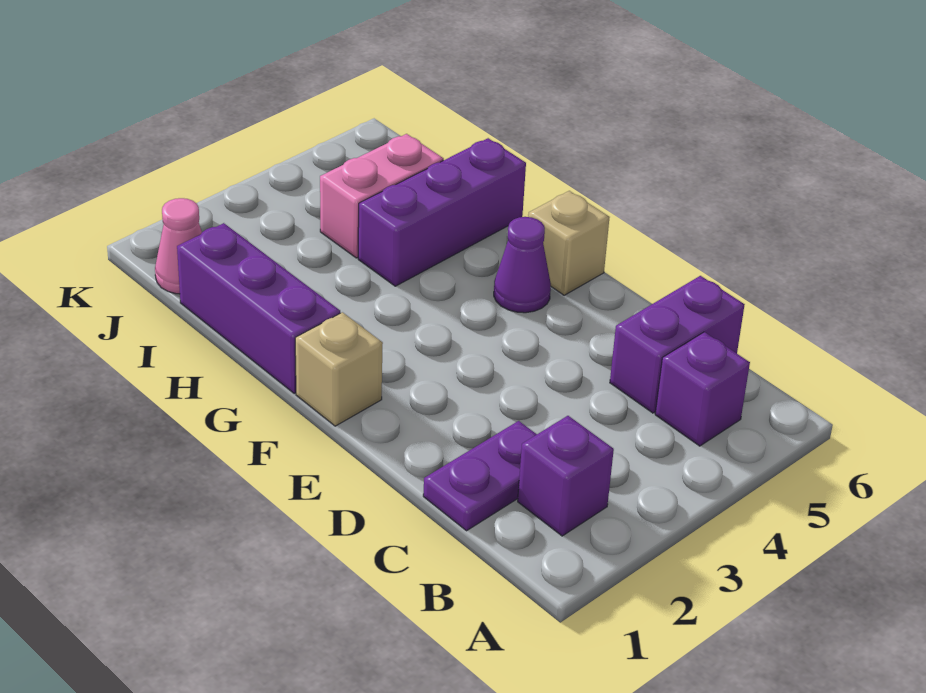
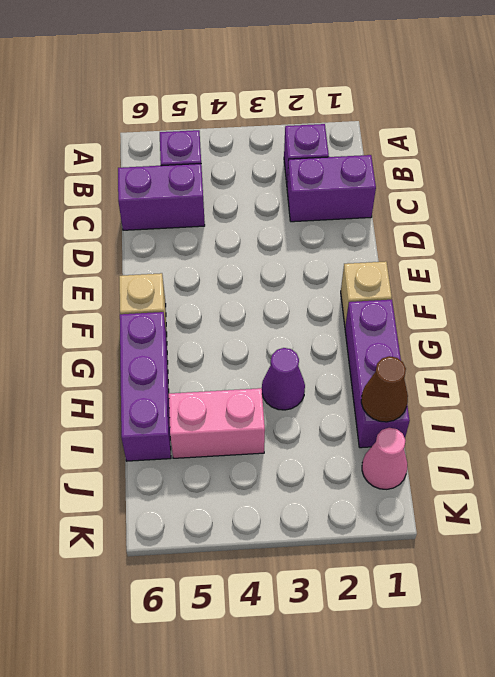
purple plate C1:C2 level 1 -> purple brick C1:C2 level 1
purple cone F5 level 1 -> purple cone H3 level 1
purple brick H4:H6 level 1 -> purple brick G6:I6 level 1
none -> brown cone I1 level 2

